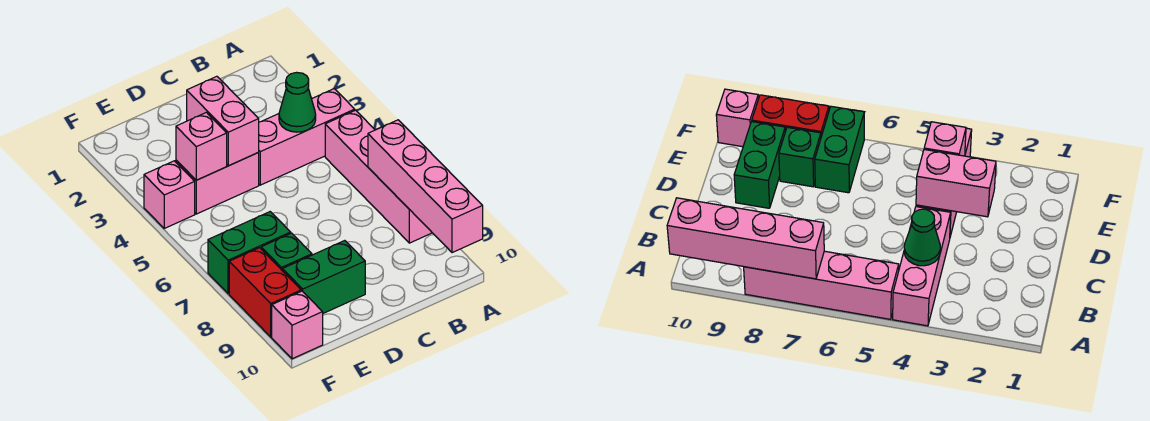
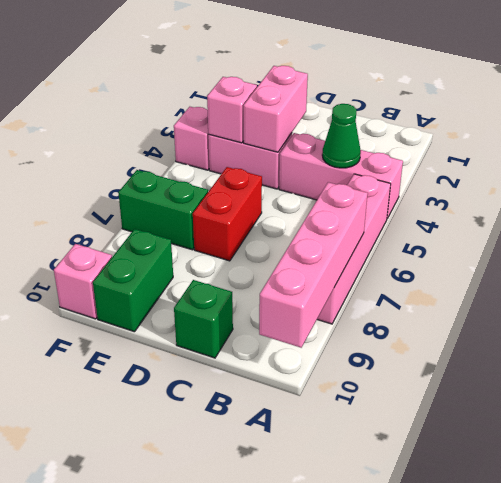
green brick D9:E9 level 1 -> green brick E9:E10 level 1
green brick E8 level 1 -> green brick C10 level 1
red brick F8:F9 level 1 -> red brick D6:D7 level 1

